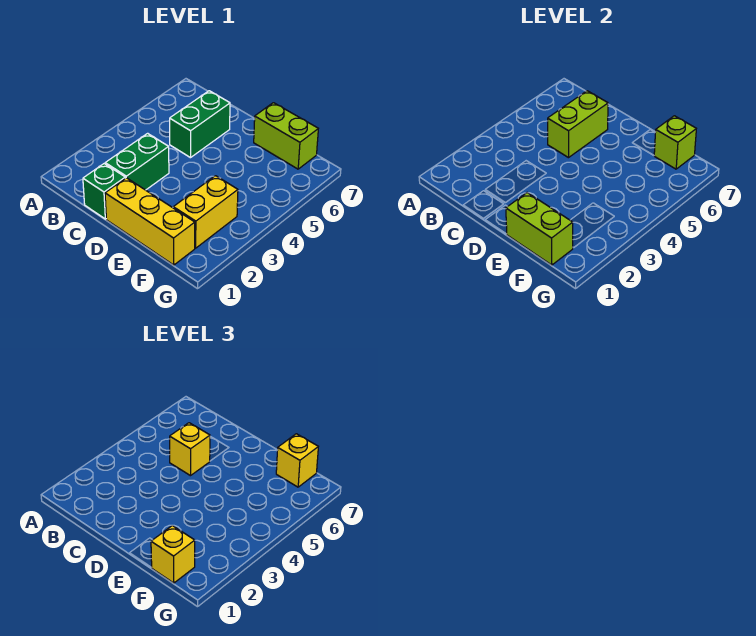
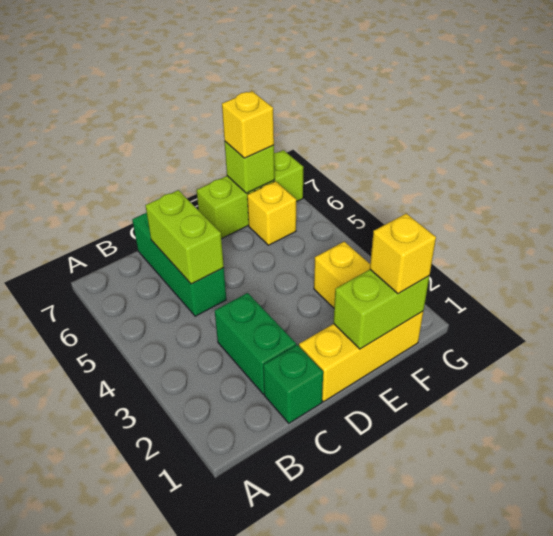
green brick C5:C6 level 1 -> green brick C5:C7 level 1
yellow brick C5 level 3 -> yellow brick F6 level 1
lime brick E7:F7 level 1 -> lime brick E7:G7 level 1

